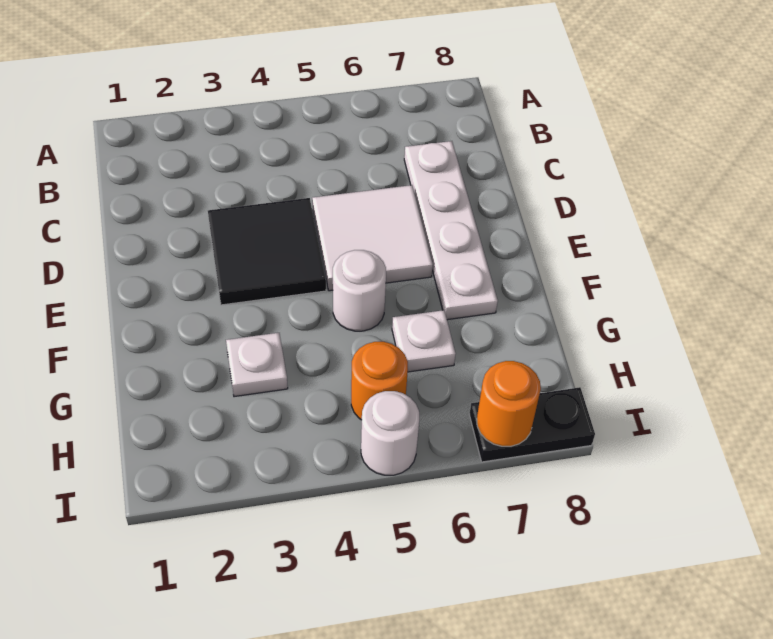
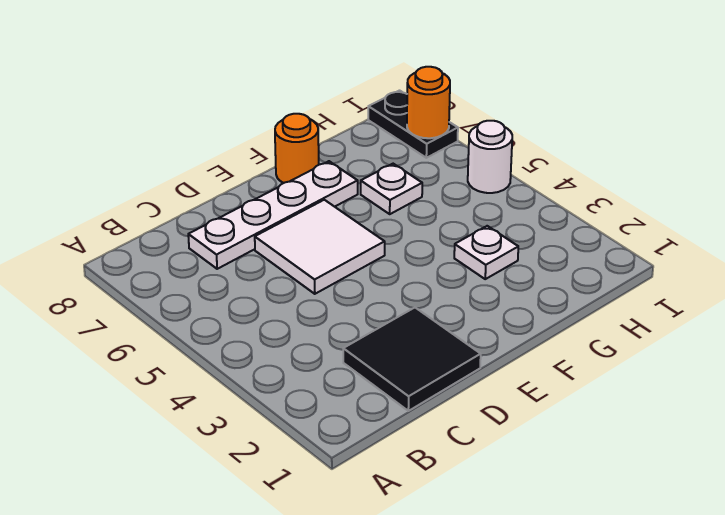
black tile D3:E4 level 1 -> black tile C1:D2 level 1
white round brick F5 level 1 -> none
orange round brick H5 level 1 -> orange round brick F8 level 1

